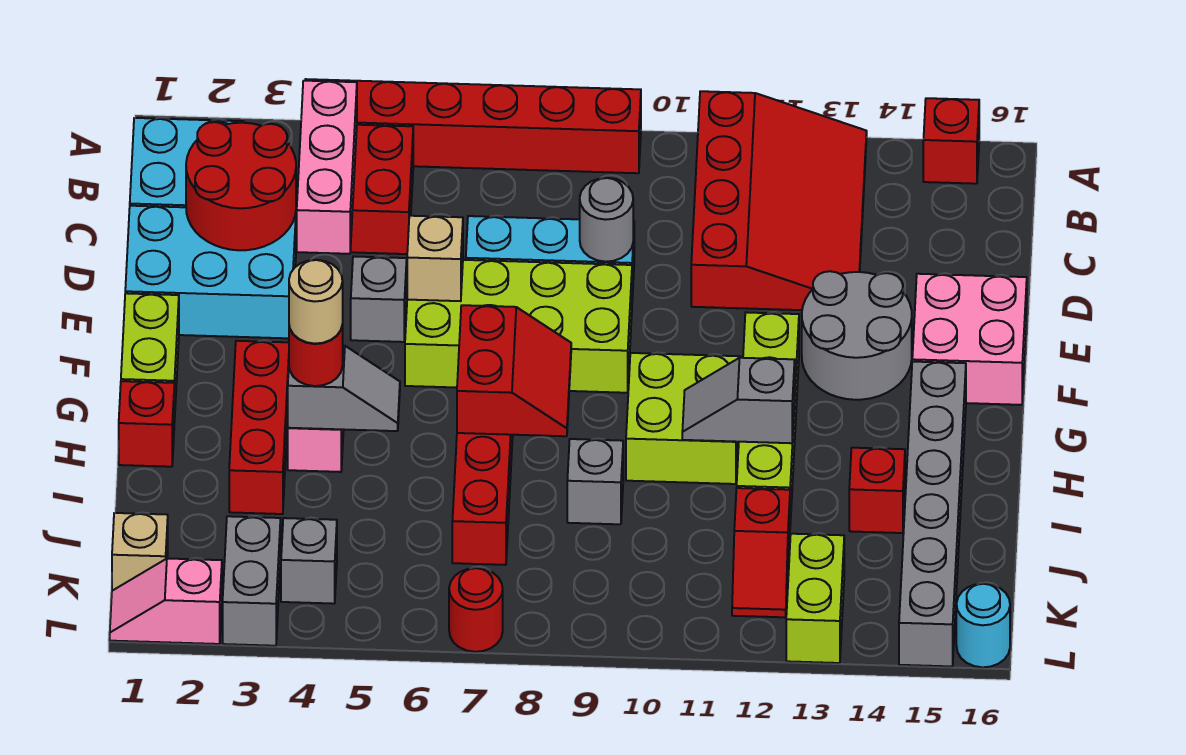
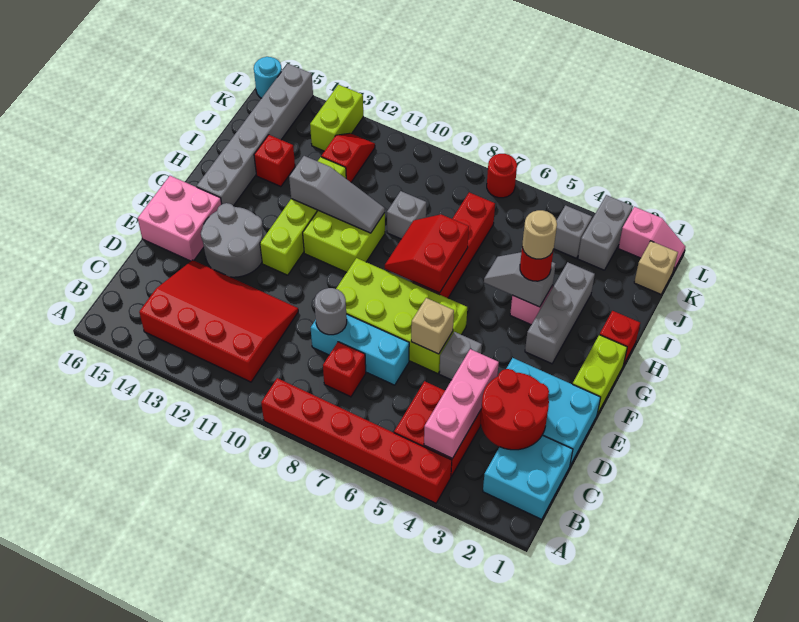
red slope A11:D13 level 1 top 11 -> red slope B11:D14 level 1 top B
red brick A15 level 1 -> red brick C8 level 1
red brick G3:I3 level 1 -> grey brick G3:I3 level 1
grey slope H11:H12 level 2 top 12 -> grey slope H10:H12 level 2 top 12

